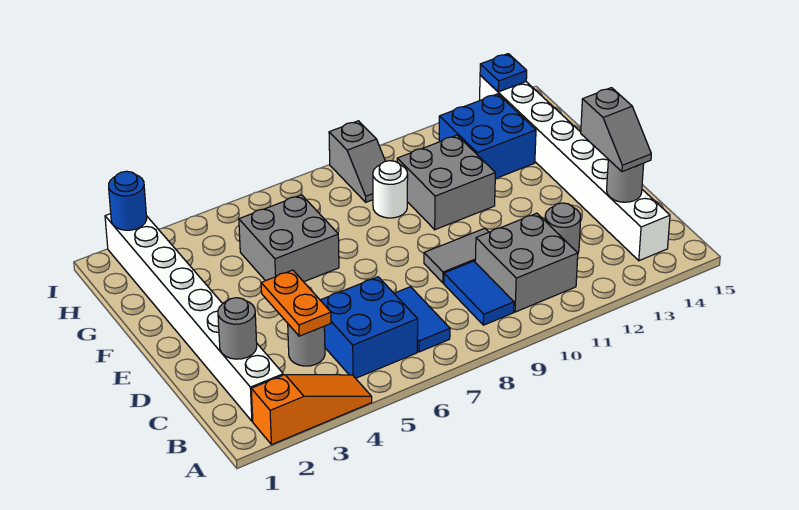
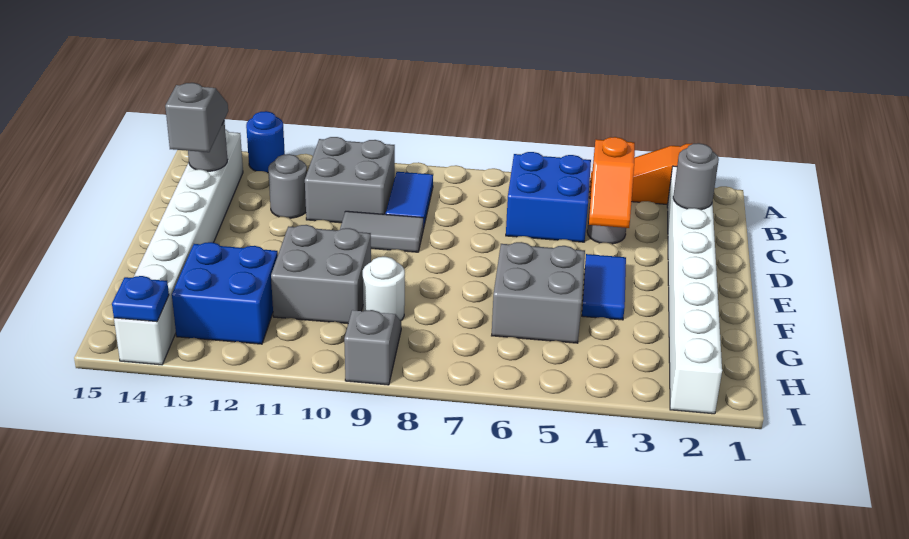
blue tile B7:C7 level 1 -> blue tile E4:F4 level 1
orange plate C4:D4 level 2 -> orange slope C4:D4 level 2 top C
blue round brick I2 level 2 -> blue round brick A13 level 1

